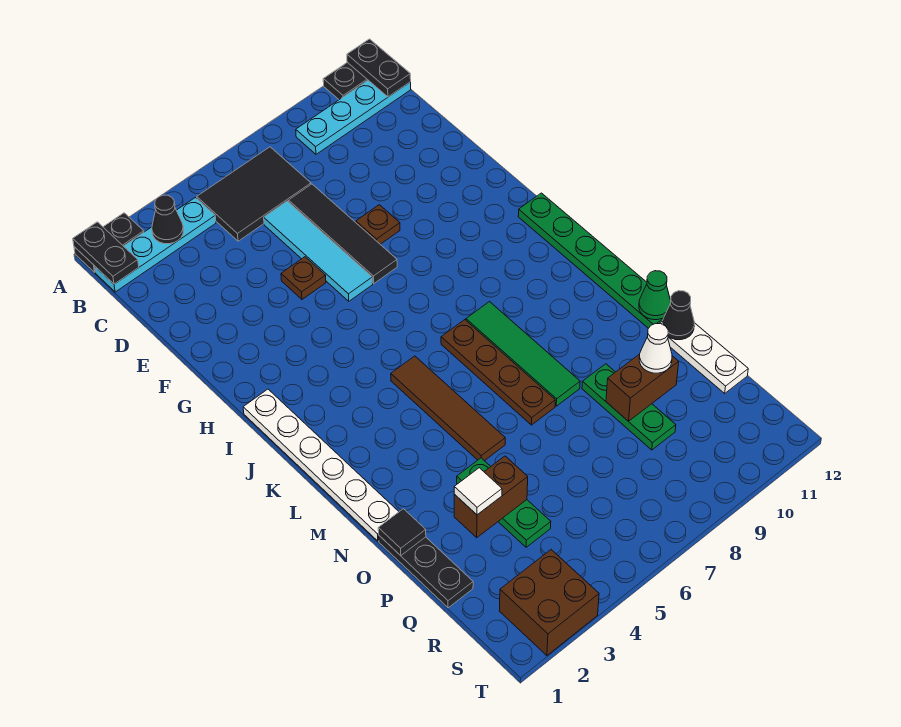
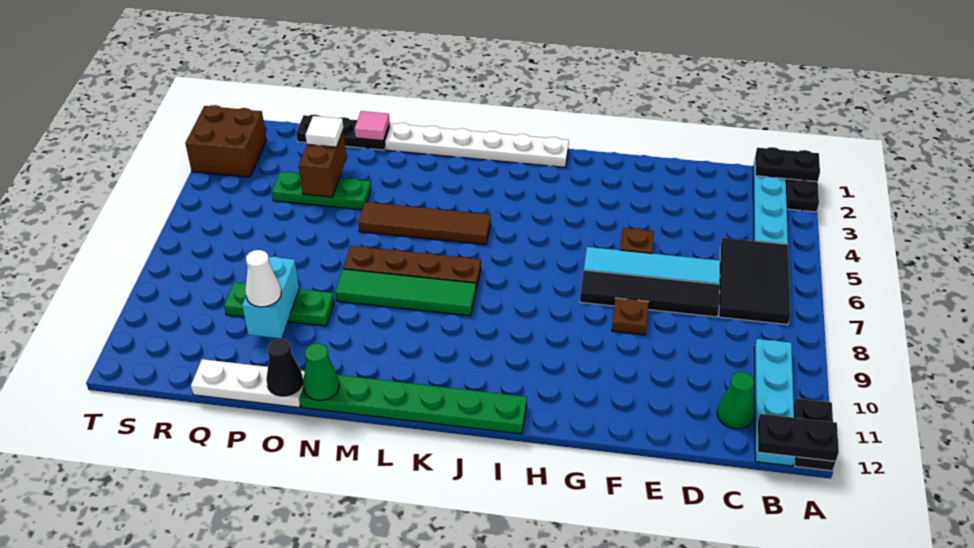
black cone B3 level 2 -> none
none -> green cone C11 level 1
black tile O1 level 2 -> pink tile O1 level 2
brown brick P9:P10 level 2 -> cyan brick P9:P10 level 2

